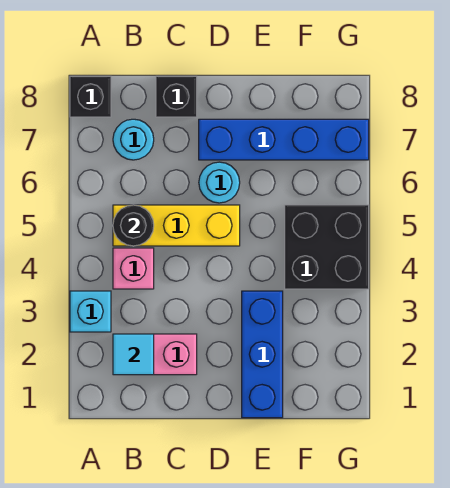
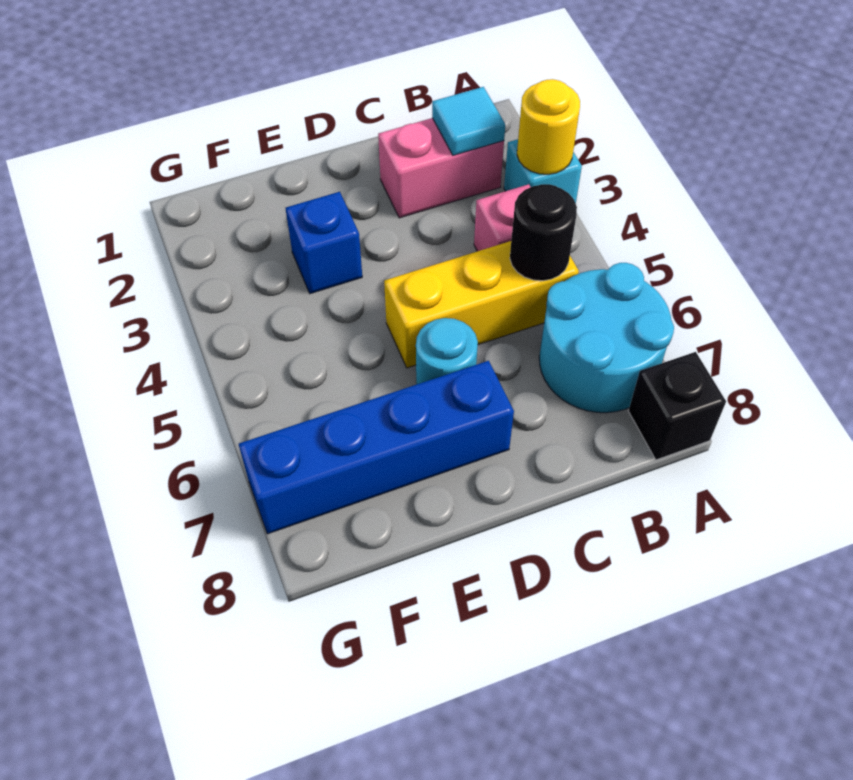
none -> yellow round brick A3 level 2
cyan round brick B7 level 1 -> cyan round brick A6:B7 level 1
black brick C8 level 1 -> none
blue brick E1:E3 level 1 -> blue brick E3 level 1
black brick F4:G5 level 1 -> none

